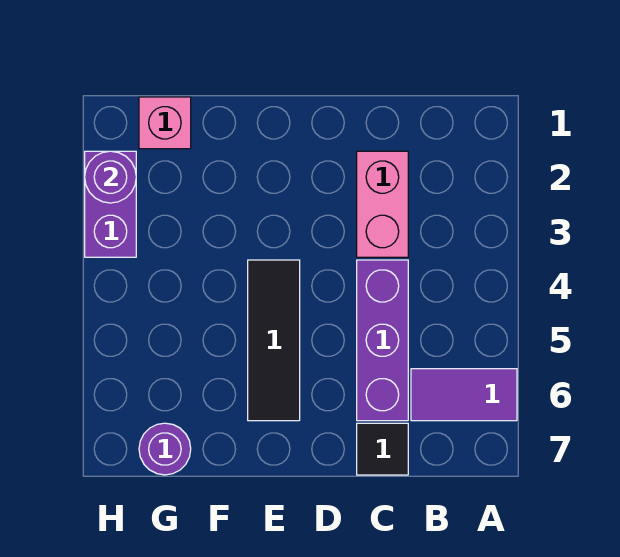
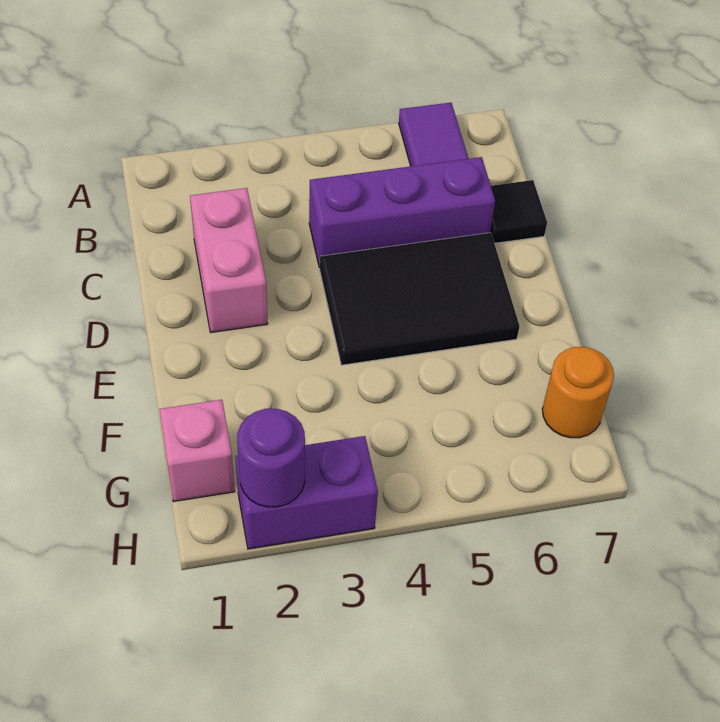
pink brick C2:C3 level 1 -> pink brick C2:D2 level 1
black tile E4:E6 level 1 -> black tile D4:E6 level 1
purple round brick G7 level 1 -> orange round brick G7 level 1

